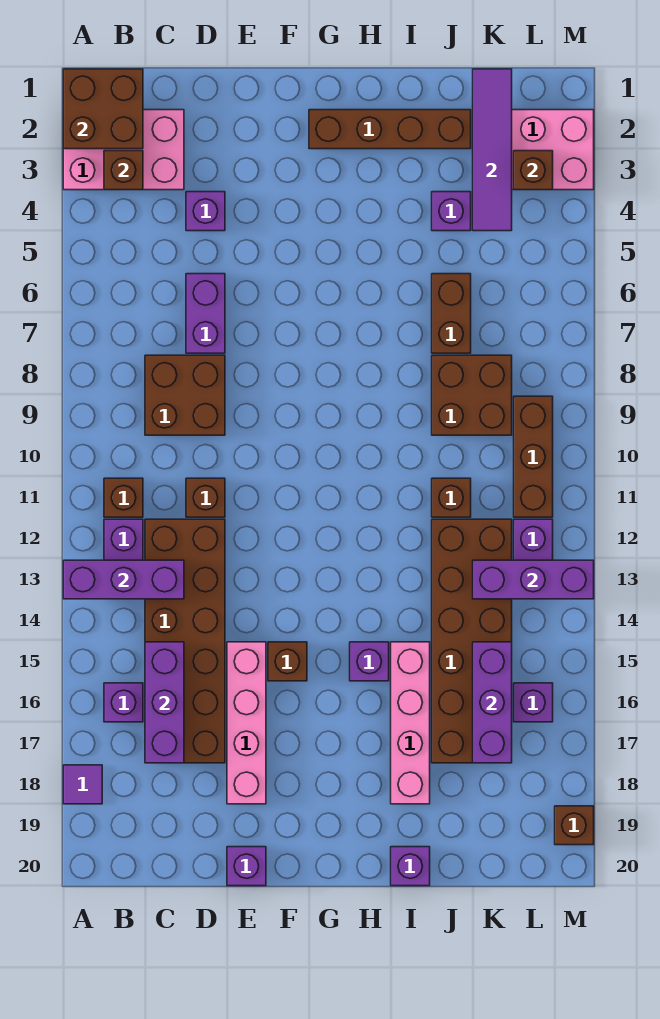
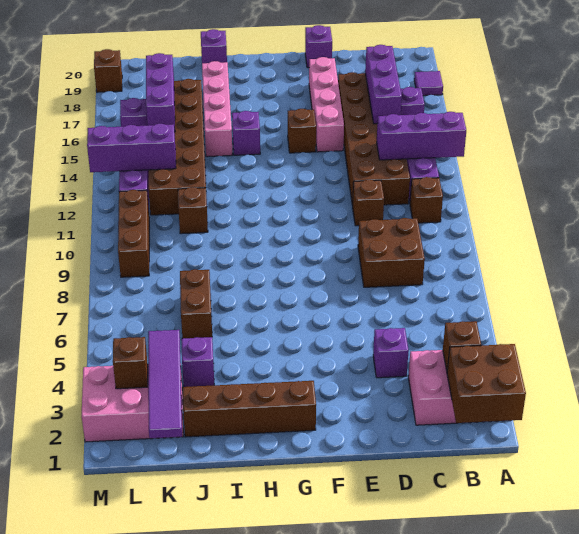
purple brick D6:D7 level 1 -> none
brown brick J8:K9 level 1 -> none

